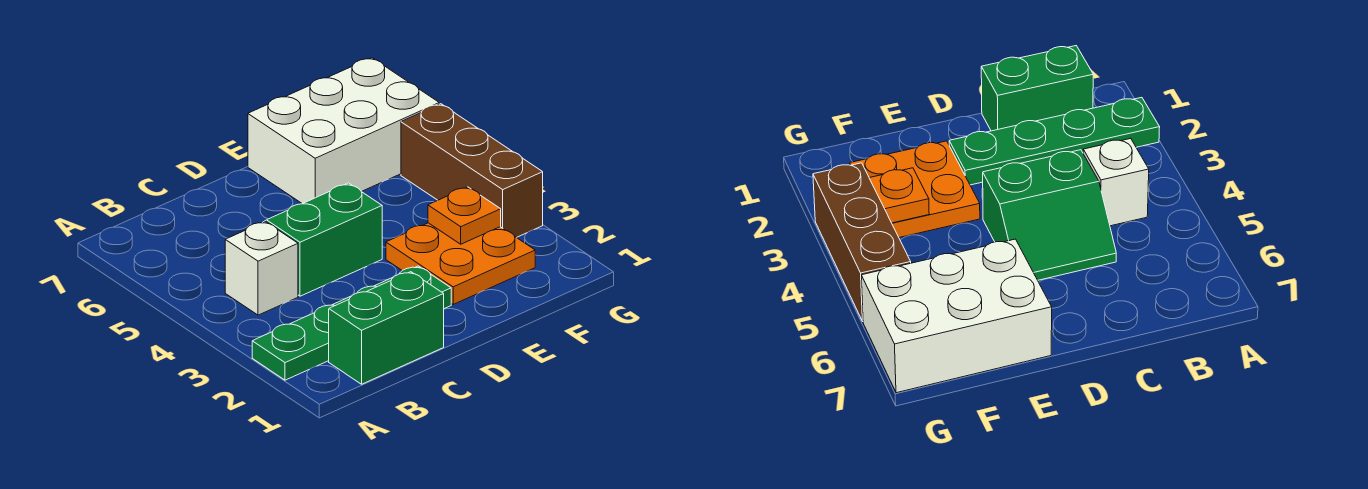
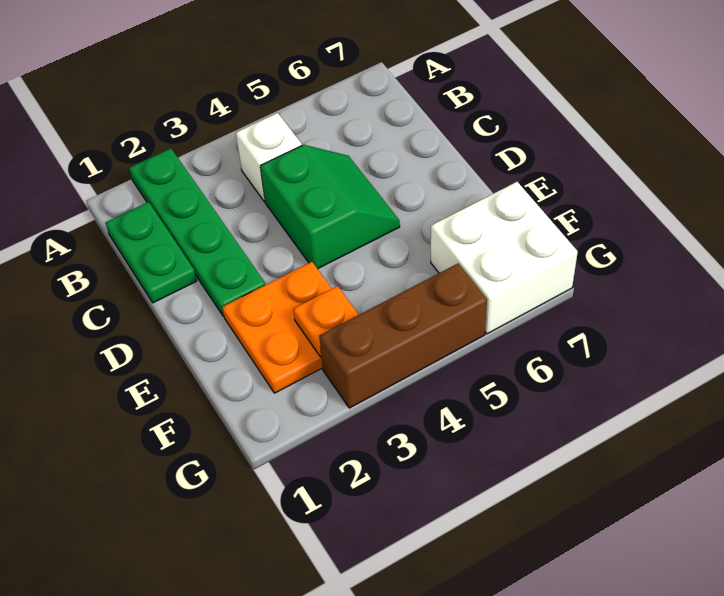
green brick B1:C1 level 1 -> green plate B1:C1 level 1
white brick E6:G7 level 1 -> white brick F6:G7 level 1

